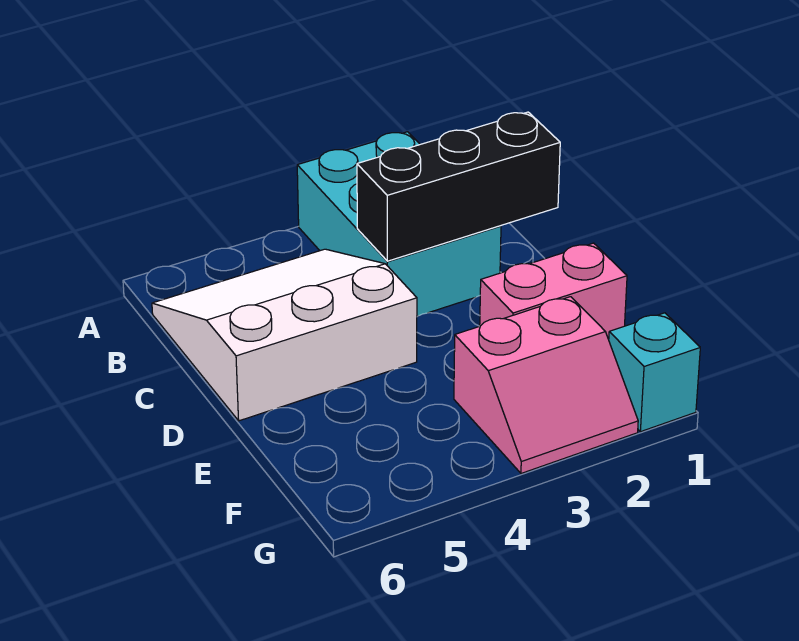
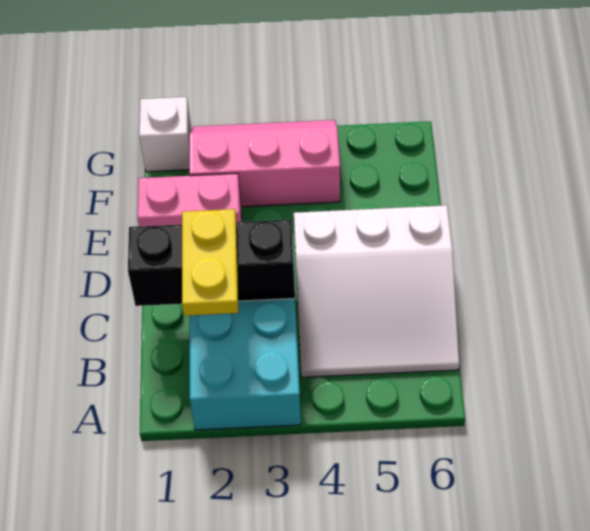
none -> yellow plate B2:C2 level 3
pink slope F2:G3 level 1 top F -> pink slope F2:G4 level 1 top F
cyan brick G1 level 1 -> white brick G1 level 1

